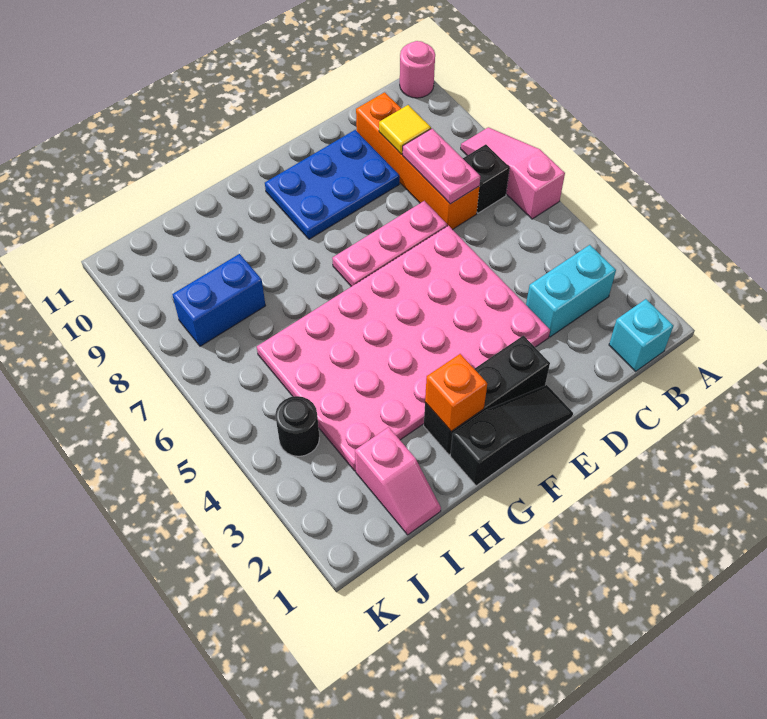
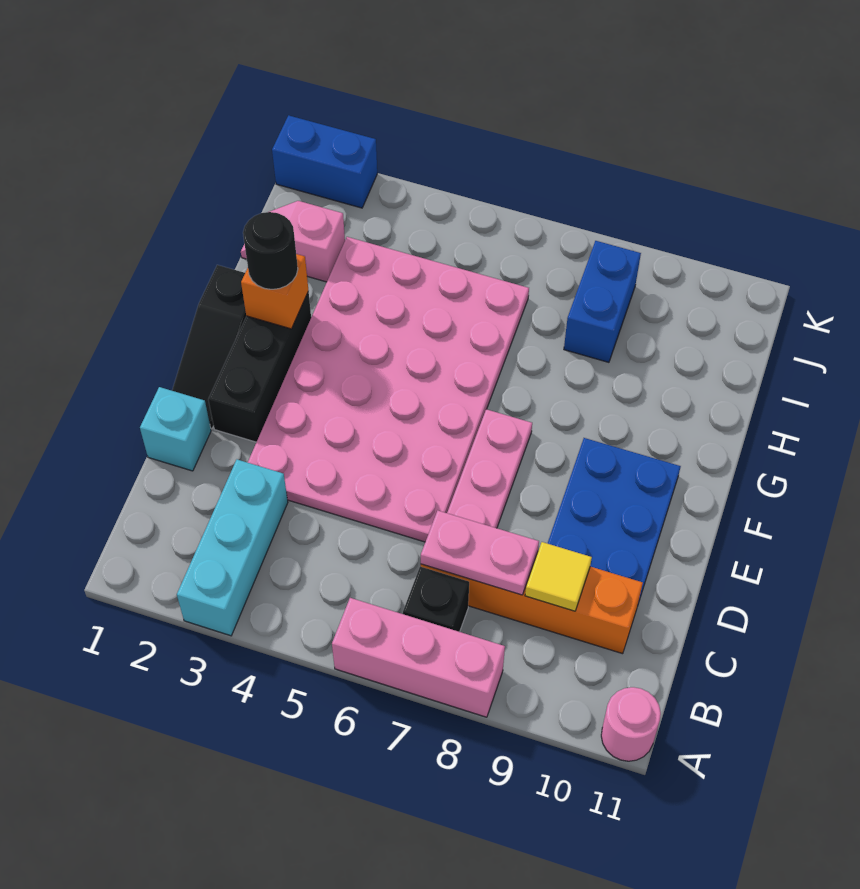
pink slope A6:A8 level 1 top 6 -> pink brick A6:A8 level 1
cyan brick B1 level 1 -> cyan brick D1 level 1
cyan brick B3:C3 level 1 -> cyan brick A3:C3 level 1
black round brick J4 level 1 -> black round brick G2 level 3
none -> blue brick K1:K2 level 1

